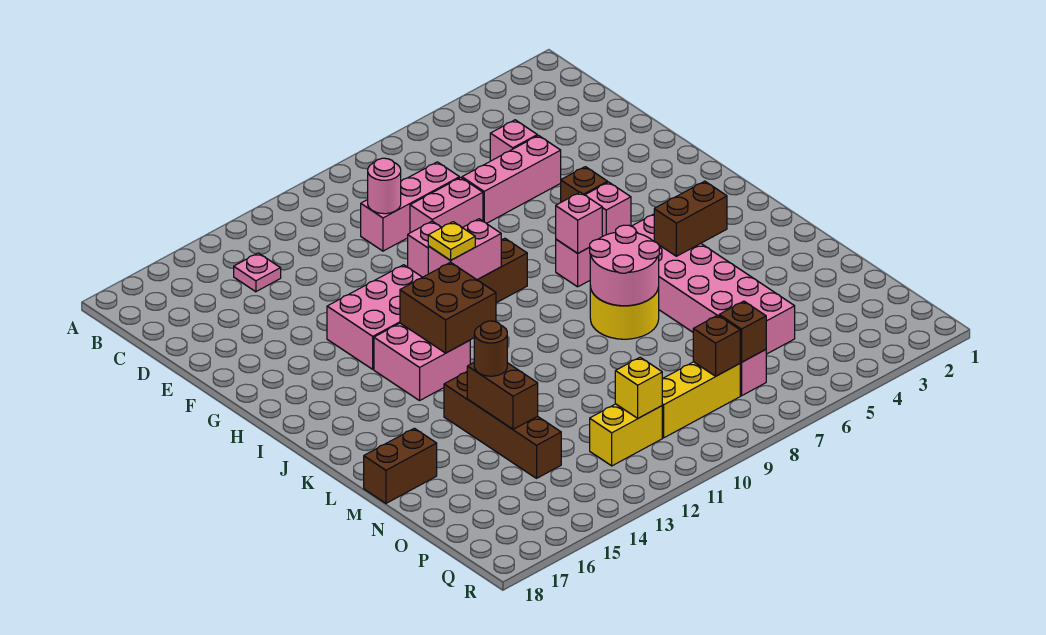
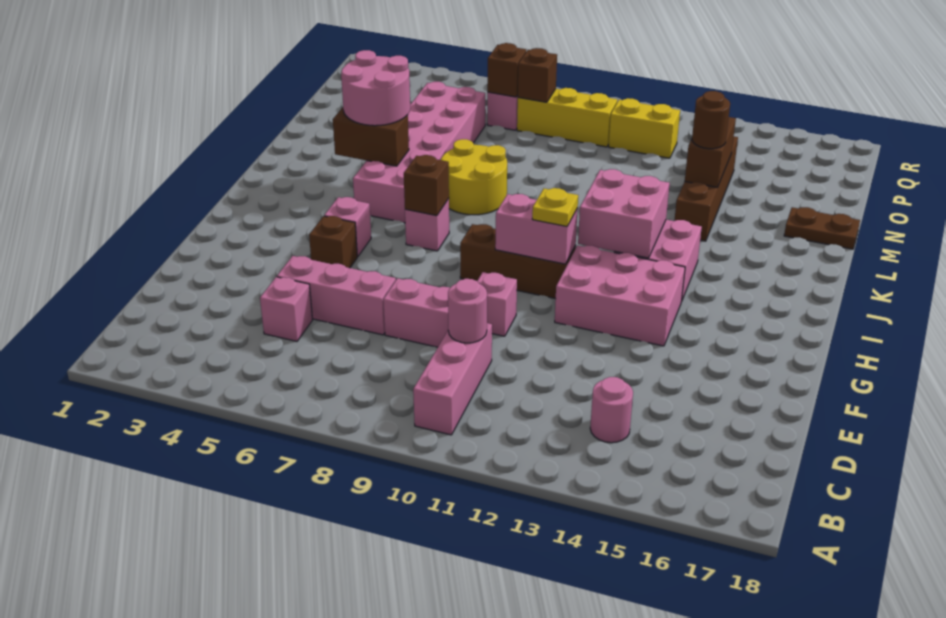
pink plate C14 level 1 -> pink round brick C14 level 1
pink brick D8:D10 level 1 -> pink brick B10:D10 level 1
pink brick I7 level 2 -> brown brick I7 level 2
brown brick I12:J13 level 2 -> pink brick I12:J13 level 2
pink round brick K7:L8 level 2 -> pink round brick K4:L5 level 3
brown brick M17:M18 level 1 -> brown plate M17:M18 level 1
yellow brick P11 level 2 -> none

